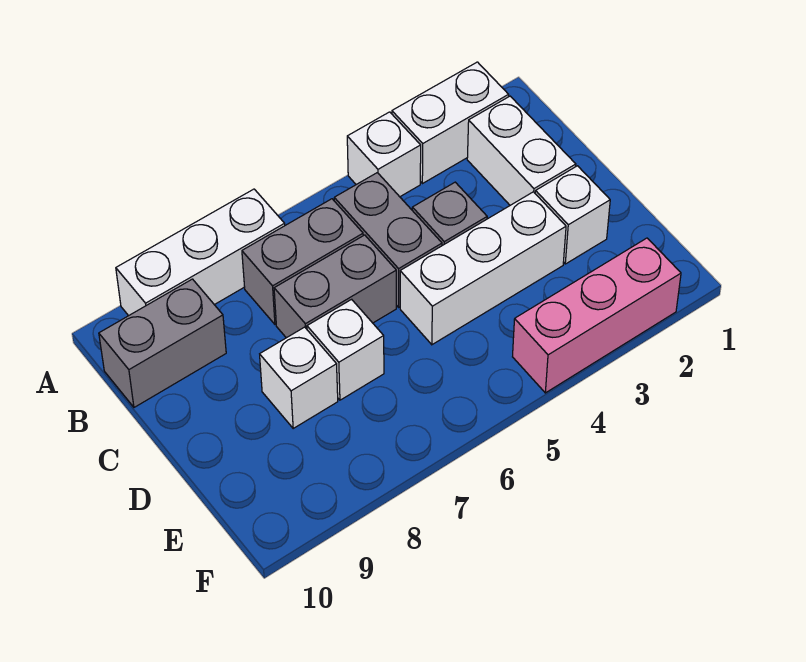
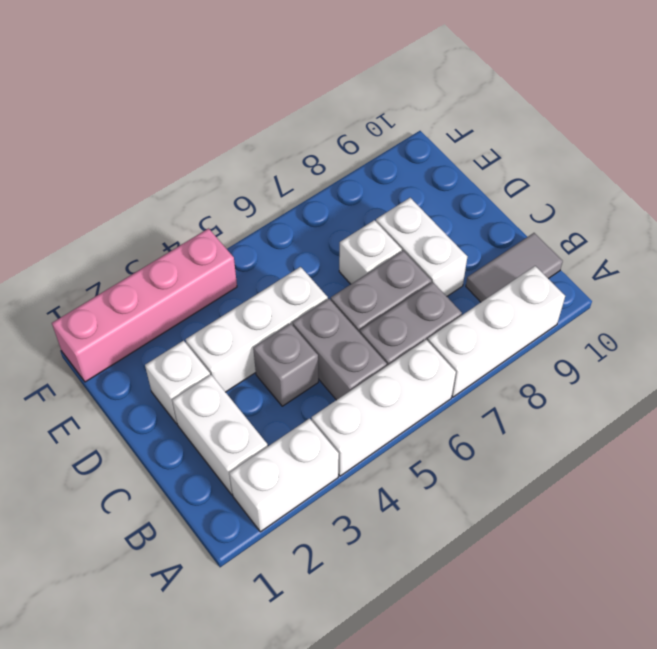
white brick A4 level 1 -> white brick A4:A6 level 1
grey brick B9:B10 level 1 -> grey tile B9:B10 level 1
white brick D8 level 1 -> white brick C8:D8 level 1
pink brick F2:F4 level 1 -> pink brick F1:F4 level 1

